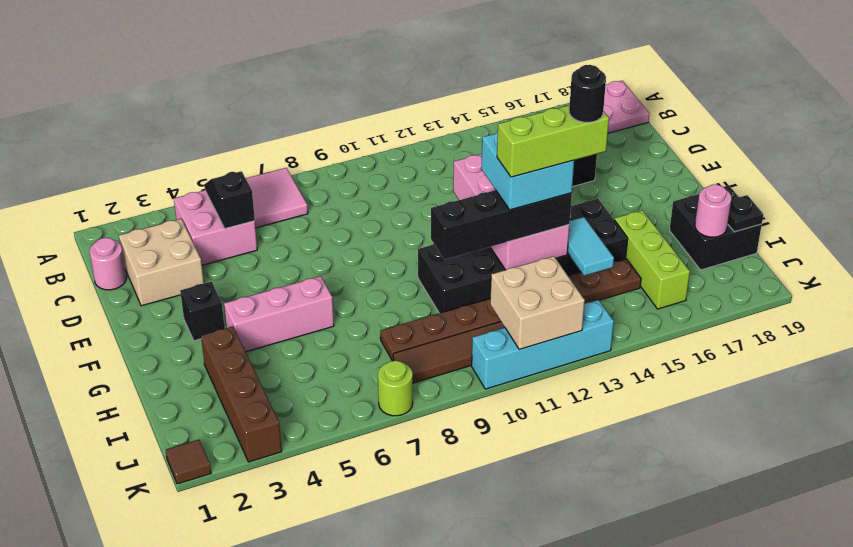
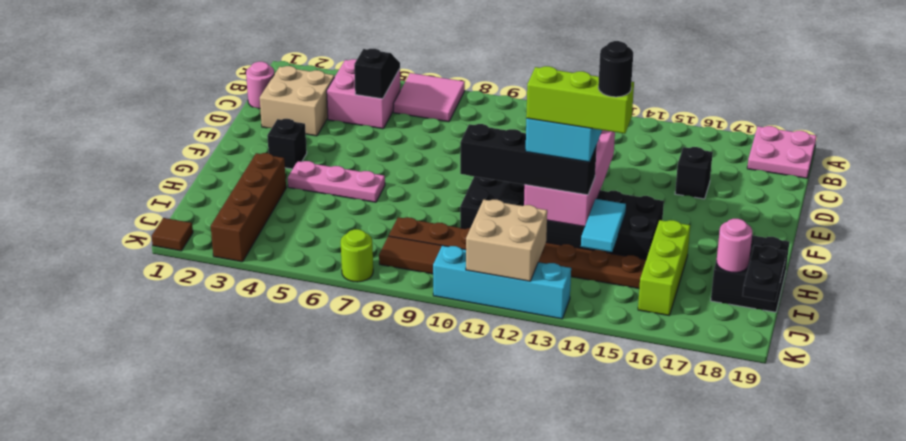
pink brick G4:G6 level 1 -> pink plate G4:G6 level 1
black plate I19 level 2 -> black plate I19:J19 level 2

